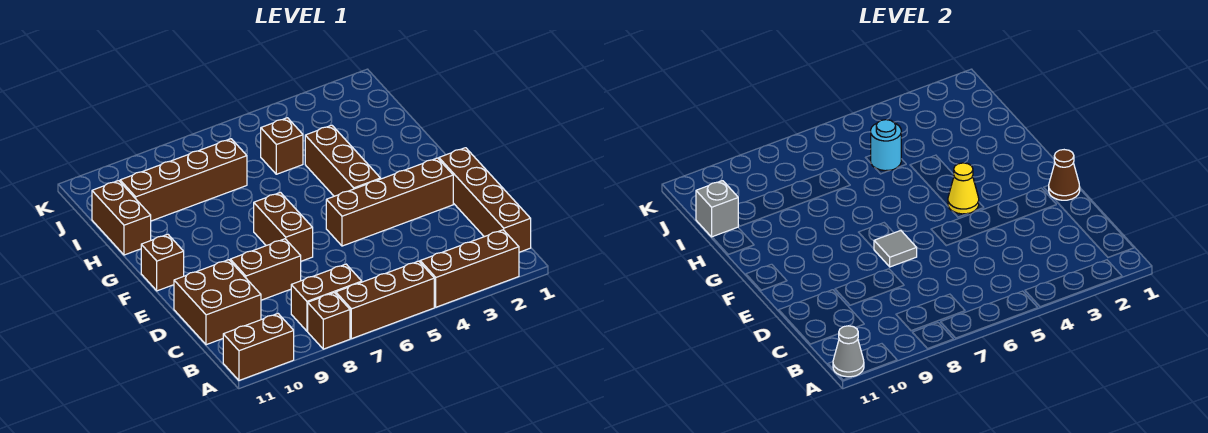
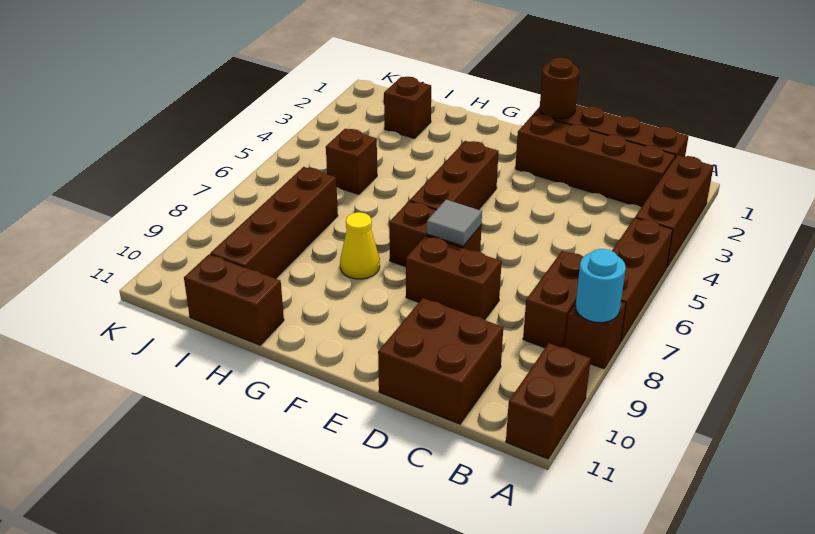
grey cone A11 level 2 -> none
brown brick D8:D9 level 1 -> brown brick D8:E8 level 1
brown cone E1 level 2 -> brown round brick E1 level 2
brown brick E2:E5 level 1 -> brown brick B2:E2 level 1
brown brick F4:H4 level 1 -> brown brick F4:F6 level 1
yellow cone F4 level 2 -> yellow cone G8 level 1
brown brick F11 level 1 -> brown brick I2 level 1
cyan round brick I5 level 2 -> cyan round brick A8 level 2
grey brick I11 level 2 -> none

